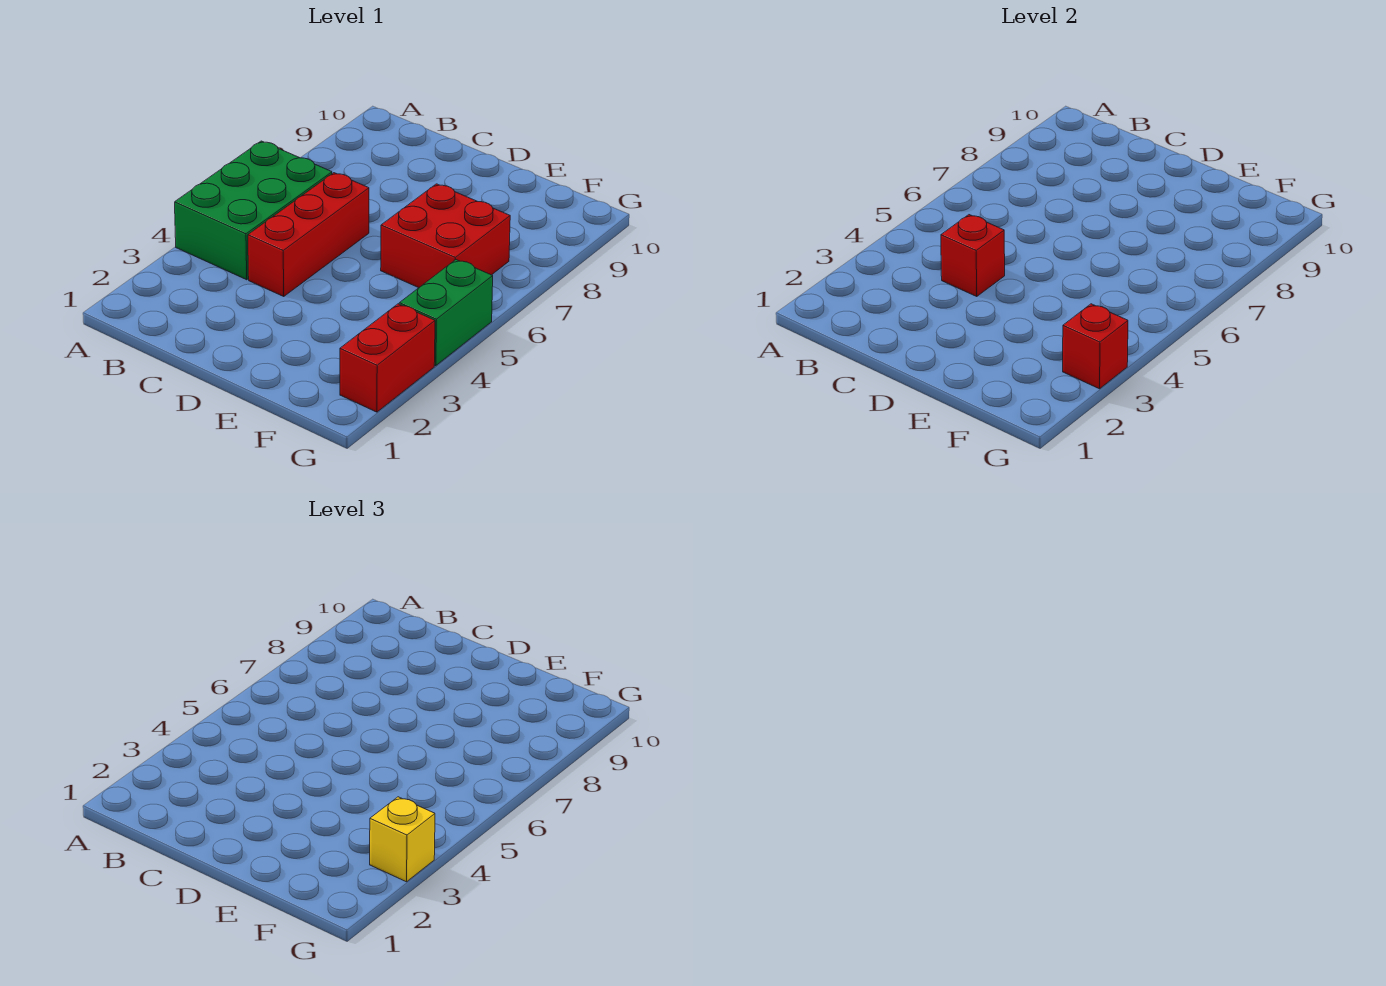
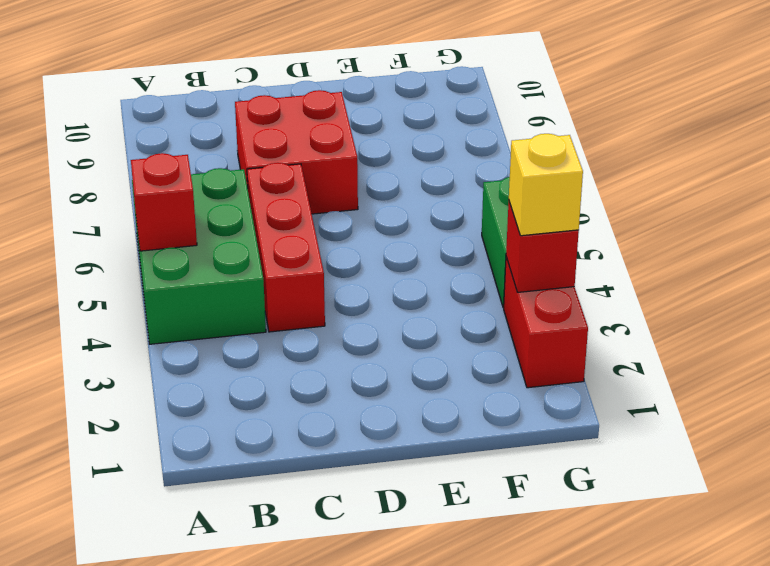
red brick C4 level 2 -> red brick A5 level 2
red brick E6:F7 level 1 -> red brick C7:D8 level 1

